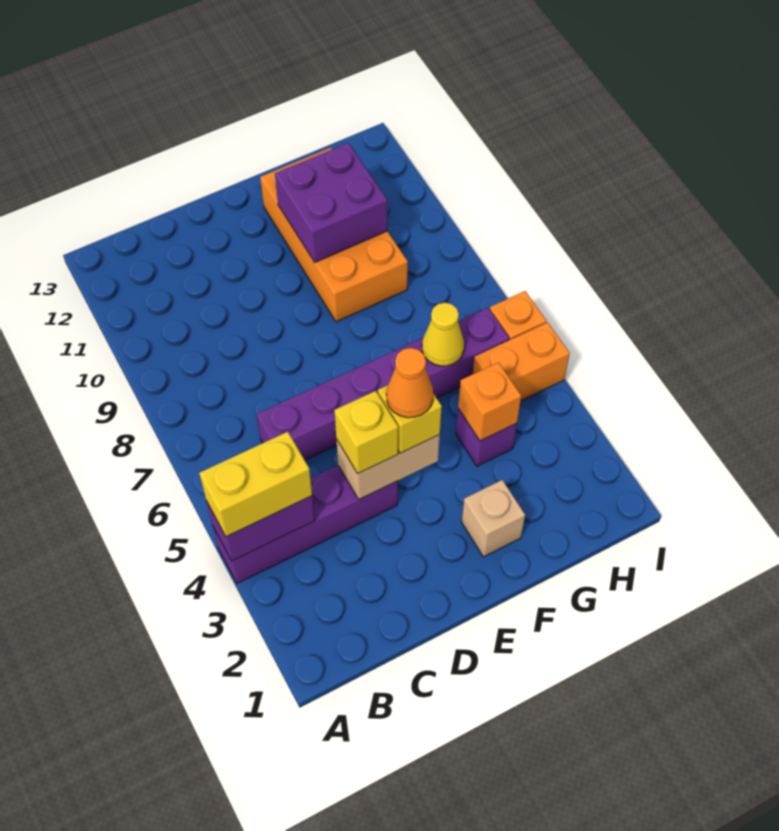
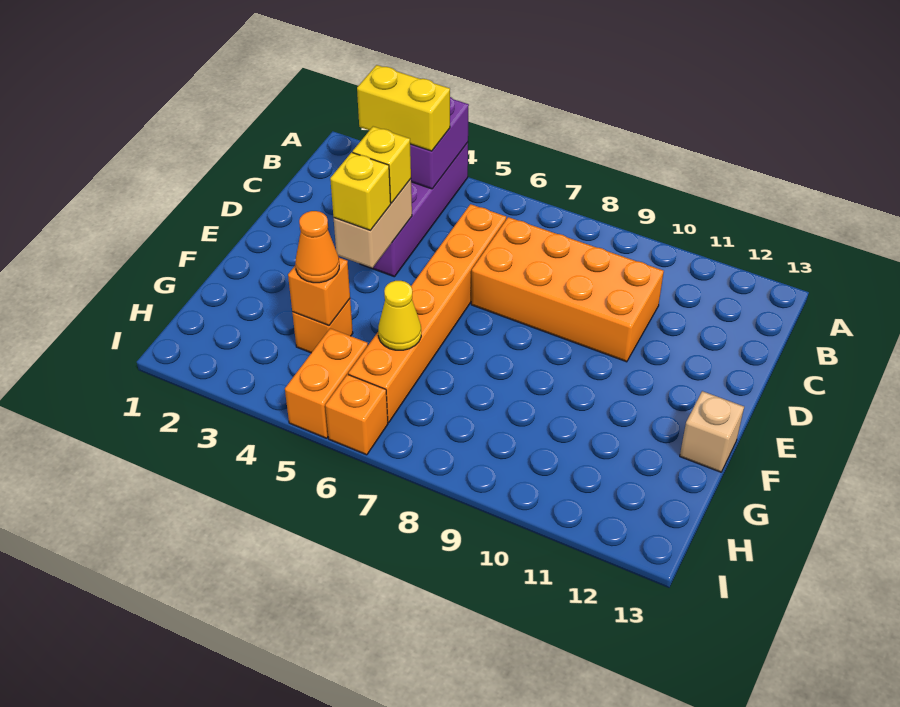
yellow brick A4:B4 level 3 -> yellow brick B3:B4 level 3
purple brick C6:H6 level 1 -> orange brick C6:H6 level 1
orange cone E4 level 4 -> orange cone G4 level 3
tan brick F2 level 1 -> tan brick F13 level 1
orange brick F9:G12 level 1 -> orange brick C7:D10 level 1
purple brick F10:G11 level 2 -> none
purple brick G4 level 1 -> orange brick G4 level 1

